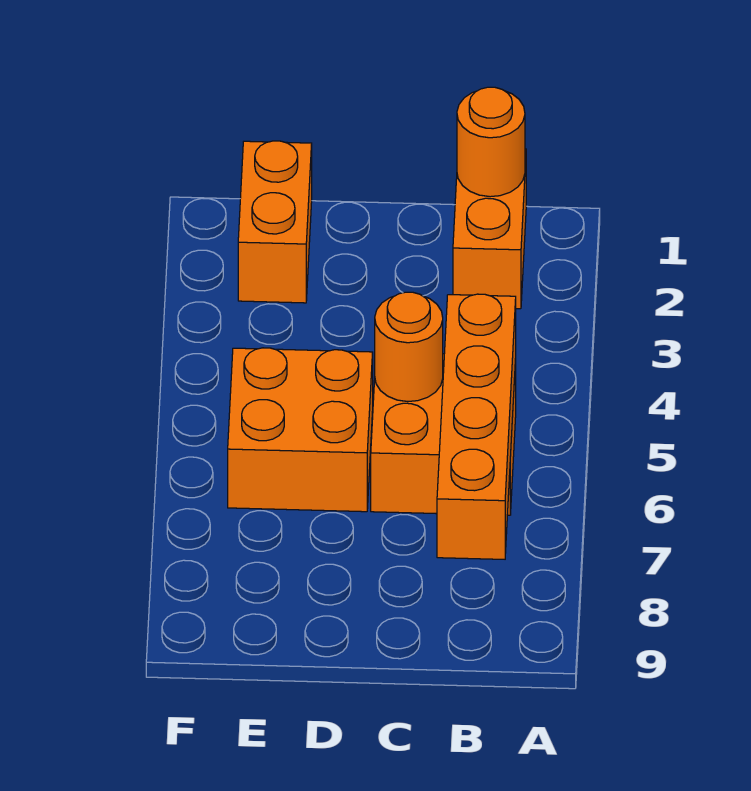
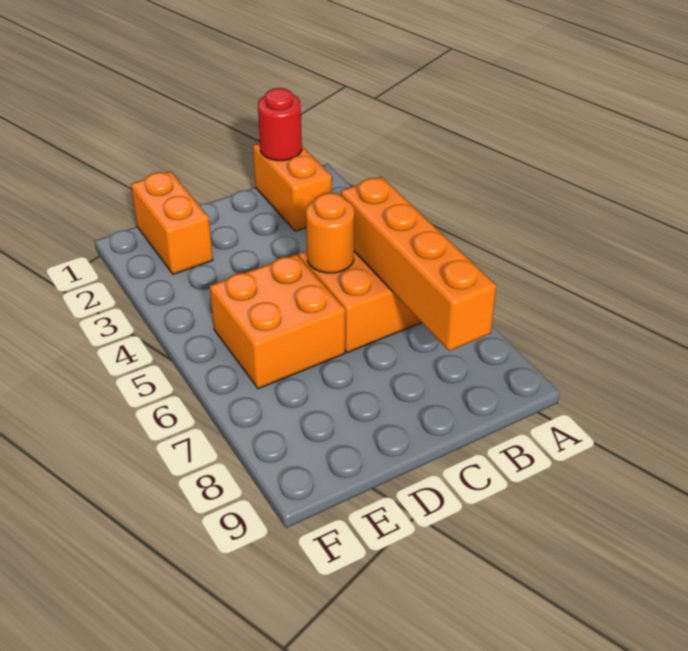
orange round brick B1 level 2 -> red round brick B1 level 2

